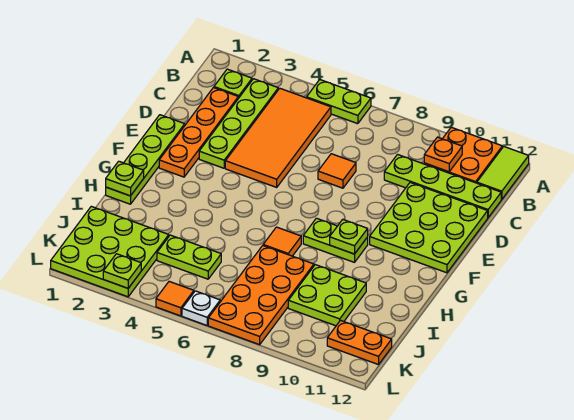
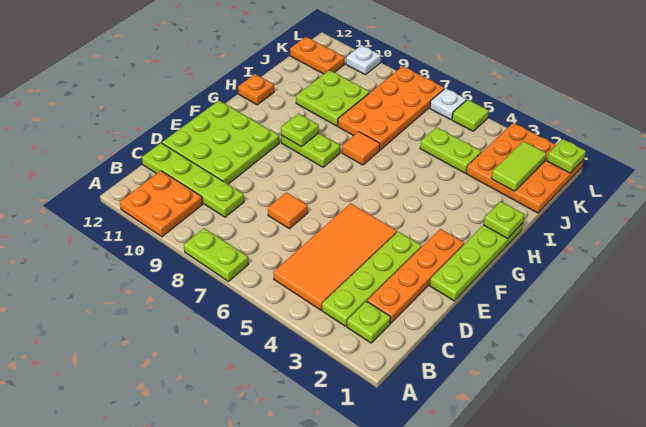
lime plate A5:A6 level 1 -> lime plate A7:A8 level 1
lime tile A12:B12 level 1 -> lime tile J2:K2 level 2
orange plate B10 level 2 -> orange plate H12 level 1
lime plate J1:L3 level 1 -> orange plate J1:L3 level 1
lime plate L3 level 2 -> lime plate L1 level 2
orange tile L5 level 1 -> lime tile L5 level 1
none -> white plate L10 level 1

